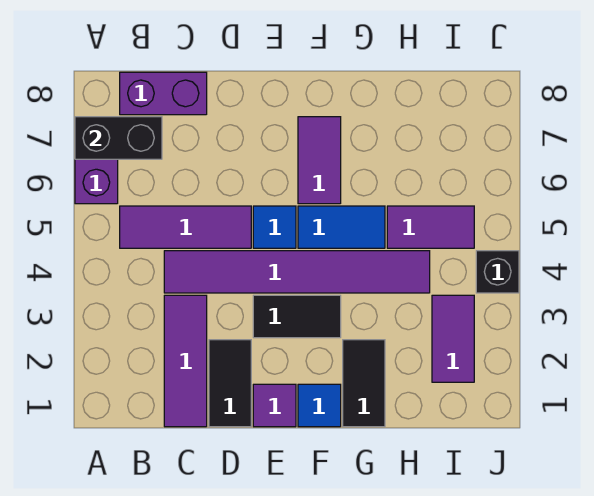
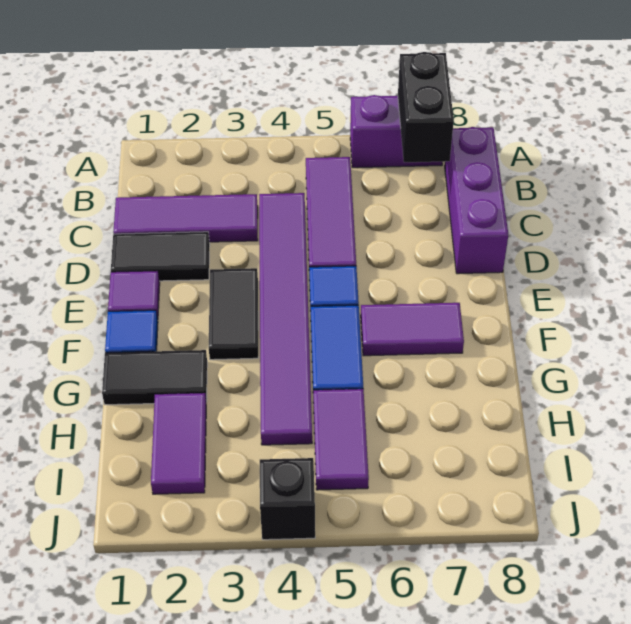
purple brick B8:C8 level 1 -> purple brick B8:D8 level 1
purple tile I2:I3 level 1 -> purple tile H2:I2 level 1

